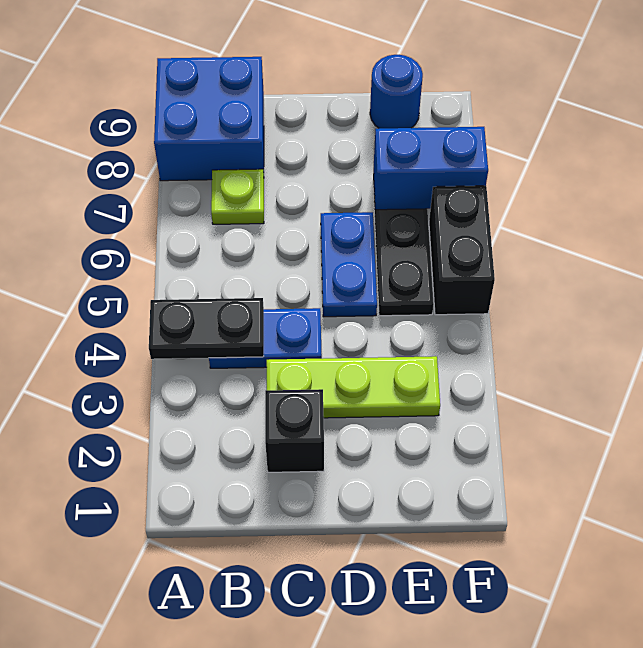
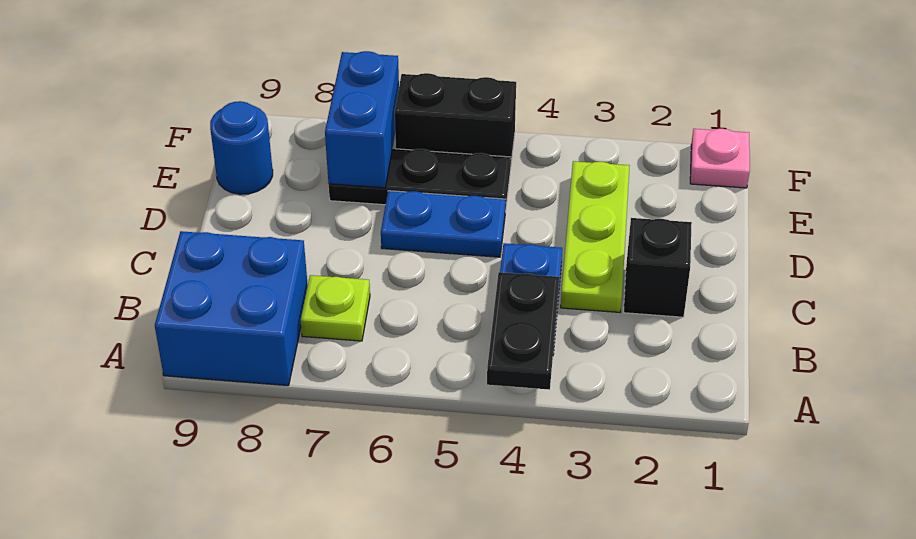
none -> pink plate F1 level 1

